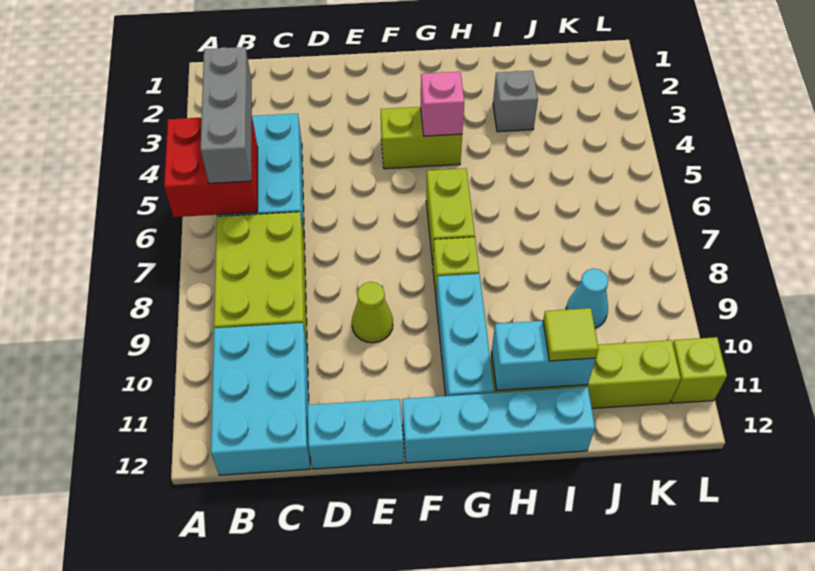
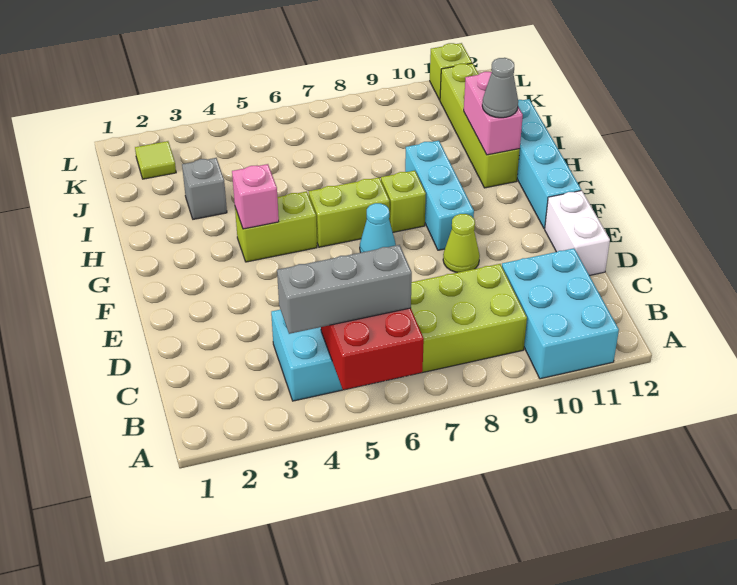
cyan brick B10:C12 level 1 -> cyan brick A10:C11 level 1
cyan brick D12:E12 level 1 -> white brick D12:E12 level 1
lime brick F4:G4 level 1 -> lime brick G4:G5 level 1
cyan brick G9:G11 level 1 -> cyan brick F9:H9 level 1
cyan brick H11:I11 level 2 -> pink brick H11:I11 level 2
none -> grey cone H11 level 3
lime tile I11 level 3 -> lime tile K2 level 1
cyan cone J9 level 1 -> cyan cone F7 level 1

